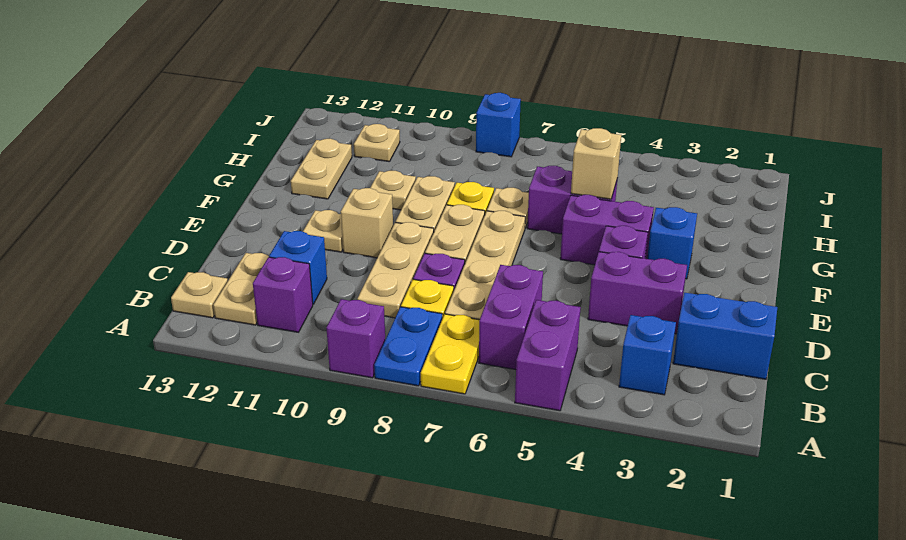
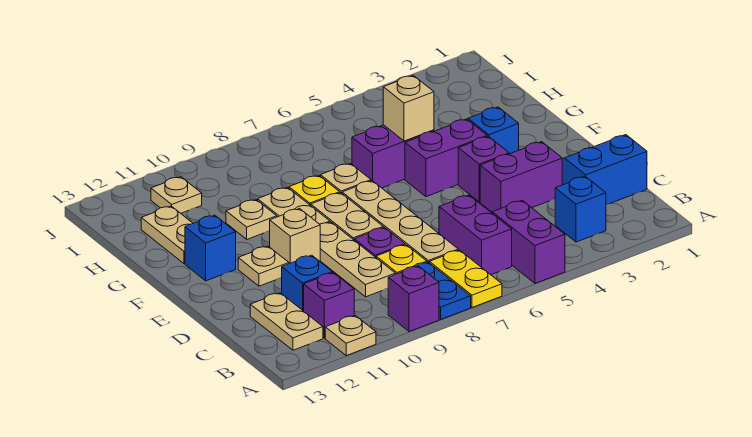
tan plate B13 level 1 -> tan plate A11 level 1
blue brick J8 level 1 -> blue brick F12 level 1

